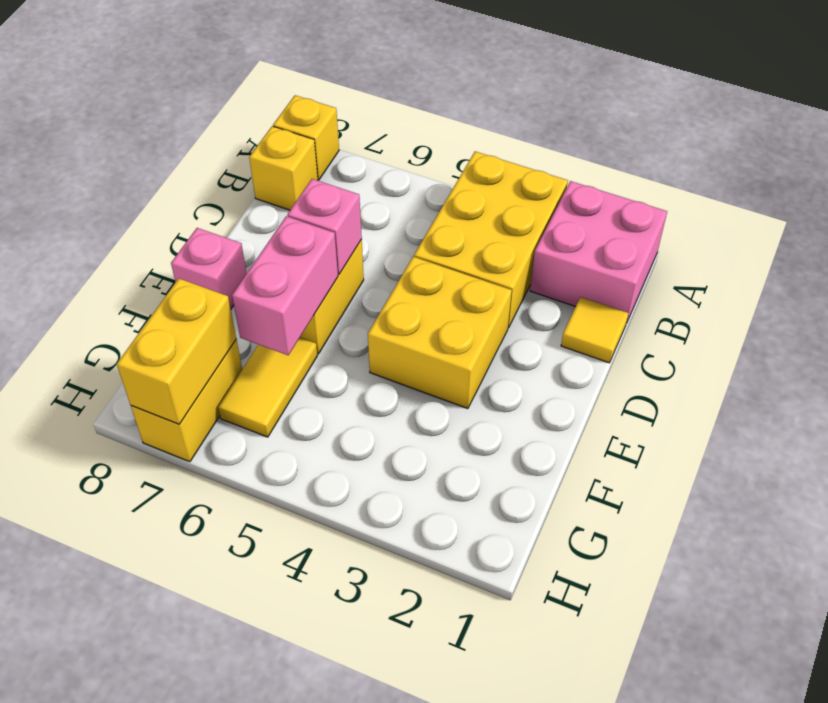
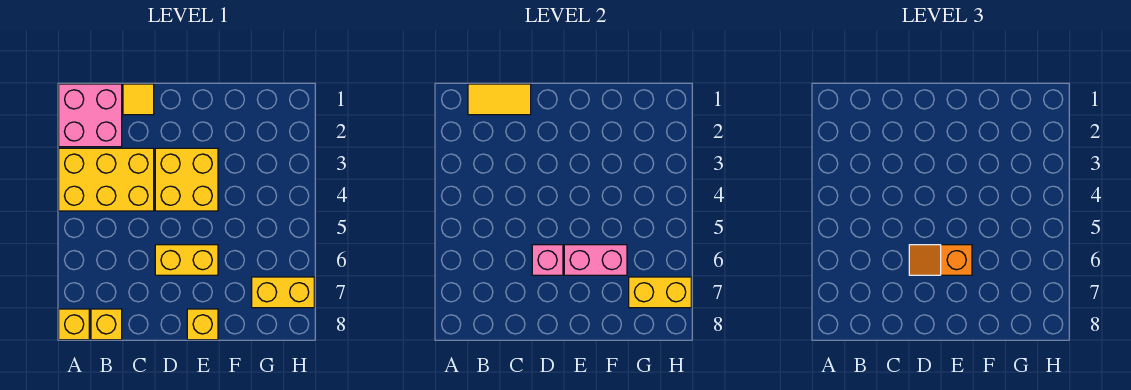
none -> orange slope D6:E6 level 3 top E
pink brick E8 level 1 -> yellow brick E8 level 1
yellow tile F6:G6 level 1 -> yellow tile B1:C1 level 2

